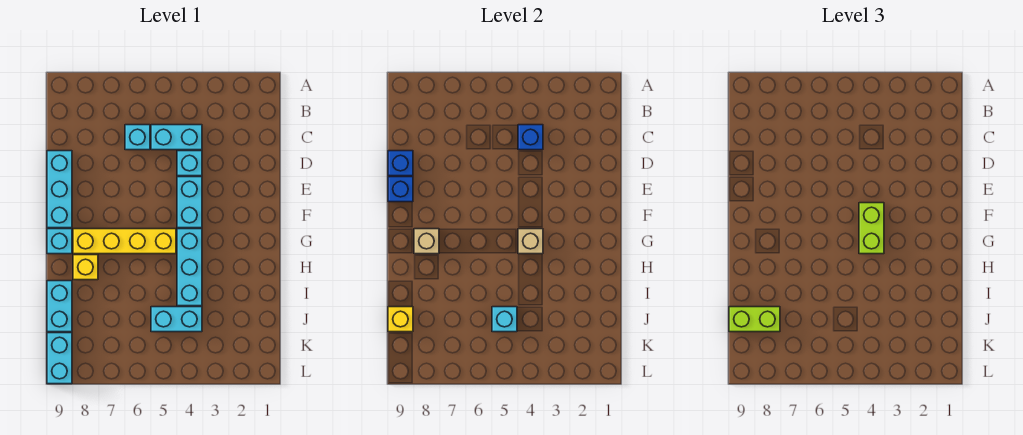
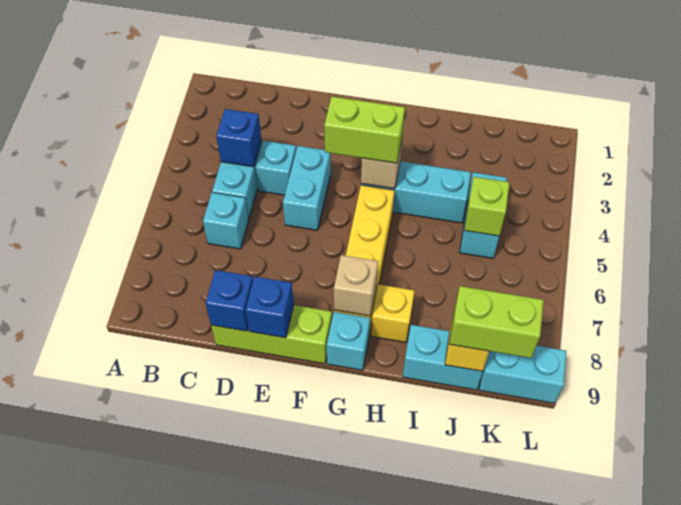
cyan brick D9:F9 level 1 -> lime brick D9:F9 level 1
cyan brick E4:F4 level 1 -> cyan brick E4:E5 level 1
cyan brick J5 level 2 -> lime brick J5 level 2
lime brick J8:J9 level 3 -> lime brick J9:K9 level 3

